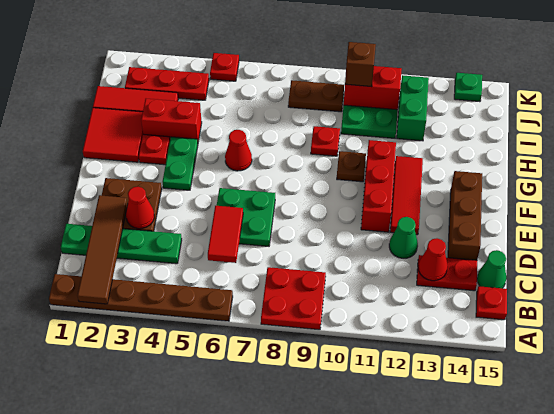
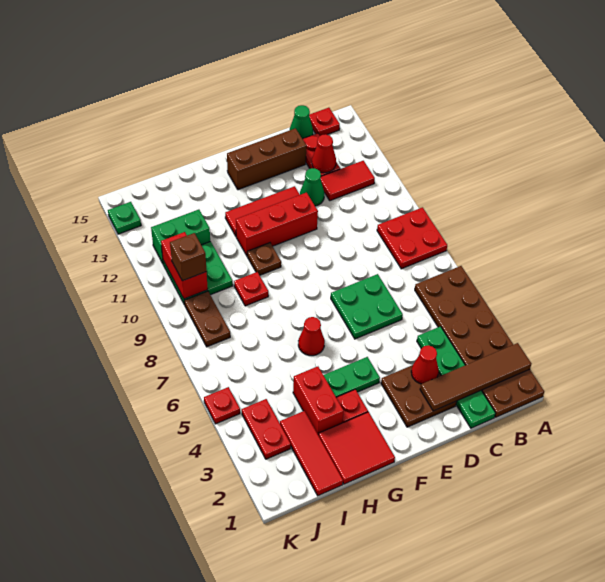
brown plate A1:A6 level 1 -> brown plate A1:B6 level 1
red tile C6:D6 level 2 -> red tile B12:C12 level 1
red plate J2:J4 level 1 -> red plate J3:J4 level 1

